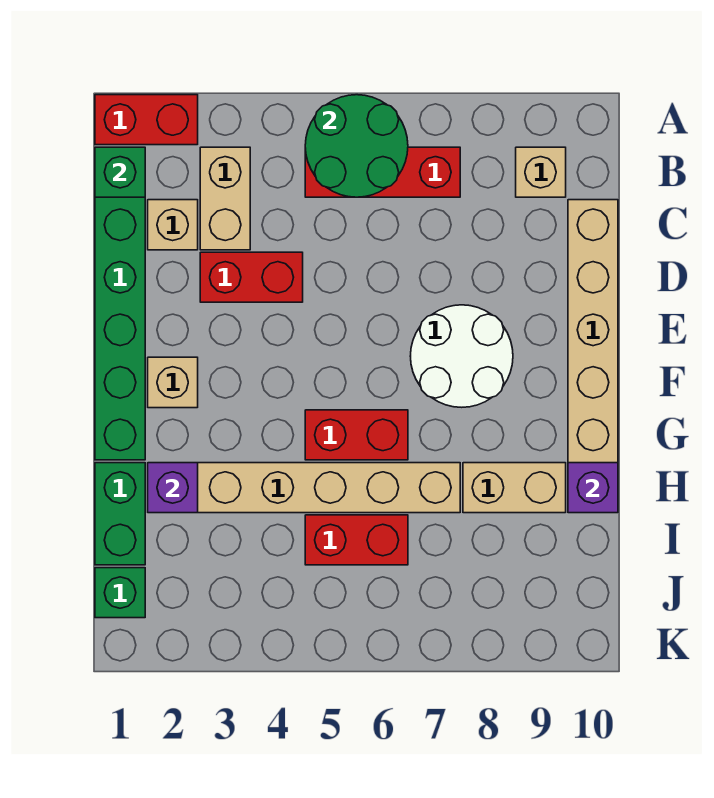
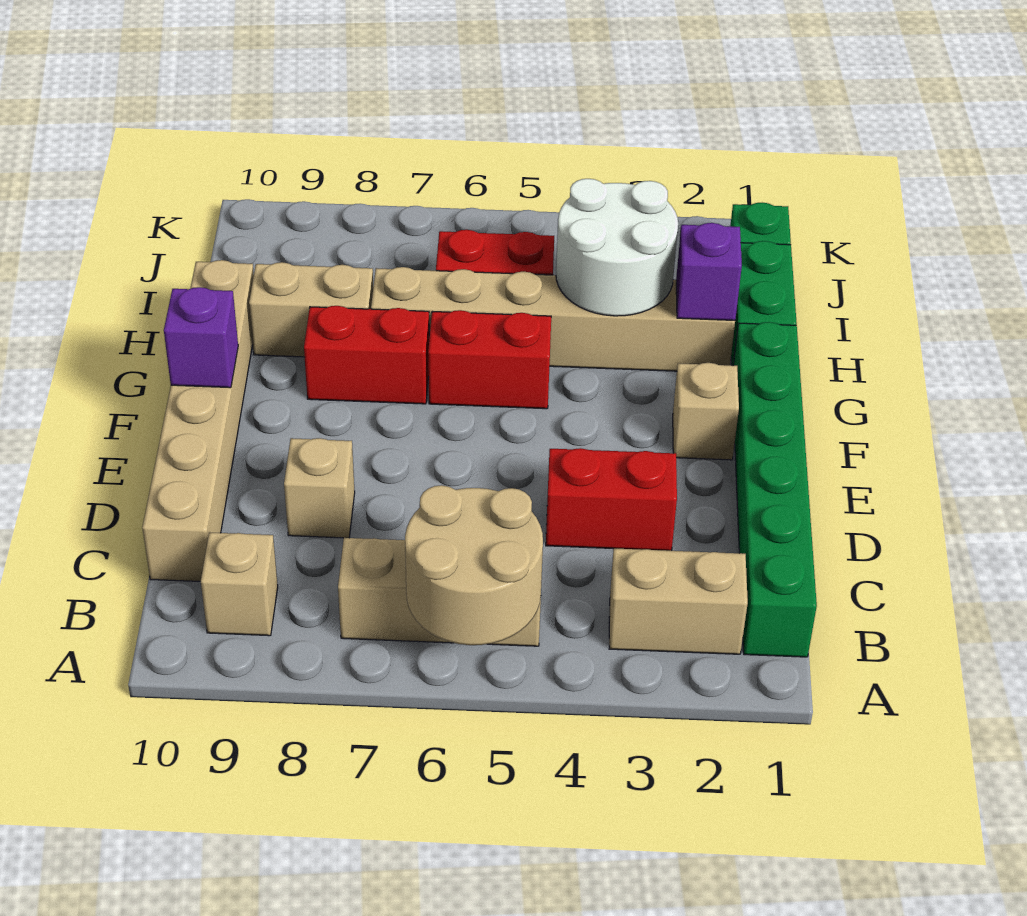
red brick A1:A2 level 1 -> red brick G7:G8 level 1
green round brick A5:B6 level 2 -> tan round brick A5:B6 level 2
green brick B1 level 2 -> none
tan brick B3:C3 level 1 -> tan brick B2:B3 level 1
red brick B5:B7 level 1 -> tan brick B5:B7 level 1
tan brick C2 level 1 -> tan brick D8 level 1
white round brick E7:F8 level 1 -> white round brick H3:I4 level 2
purple brick H10 level 2 -> purple brick F10 level 2

